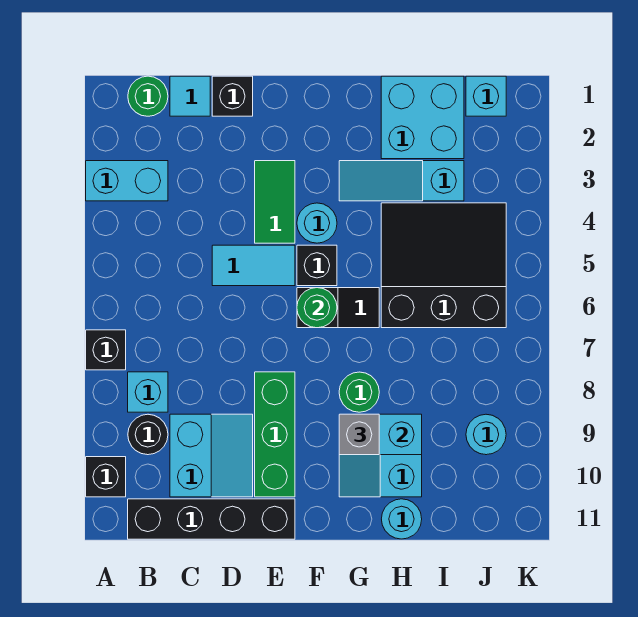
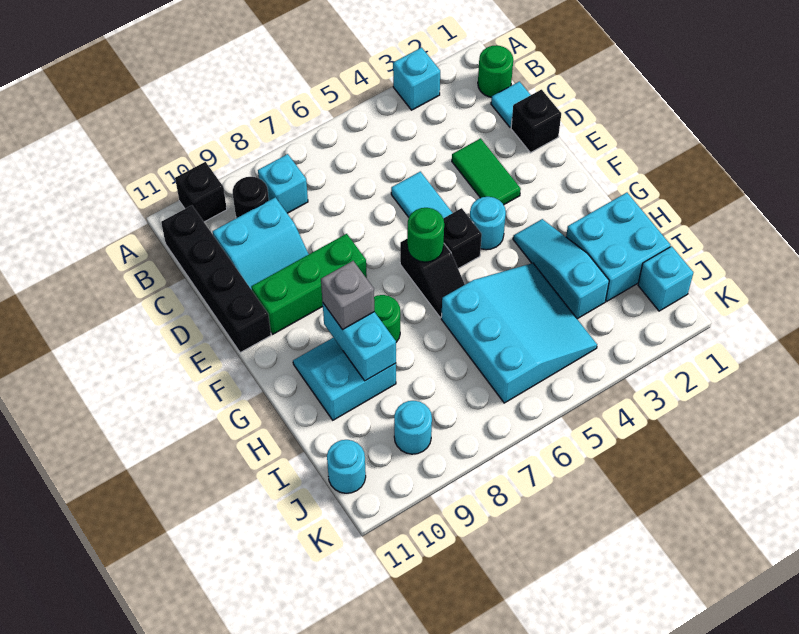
cyan brick A3:B3 level 1 -> cyan brick A3 level 1
black brick A7 level 1 -> none
green tile E3:E4 level 1 -> green tile D3:E3 level 1
black slope H4:J6 level 1 top 6 -> cyan slope H4:J6 level 1 top 6
cyan round brick H11 level 1 -> cyan round brick J11 level 1

